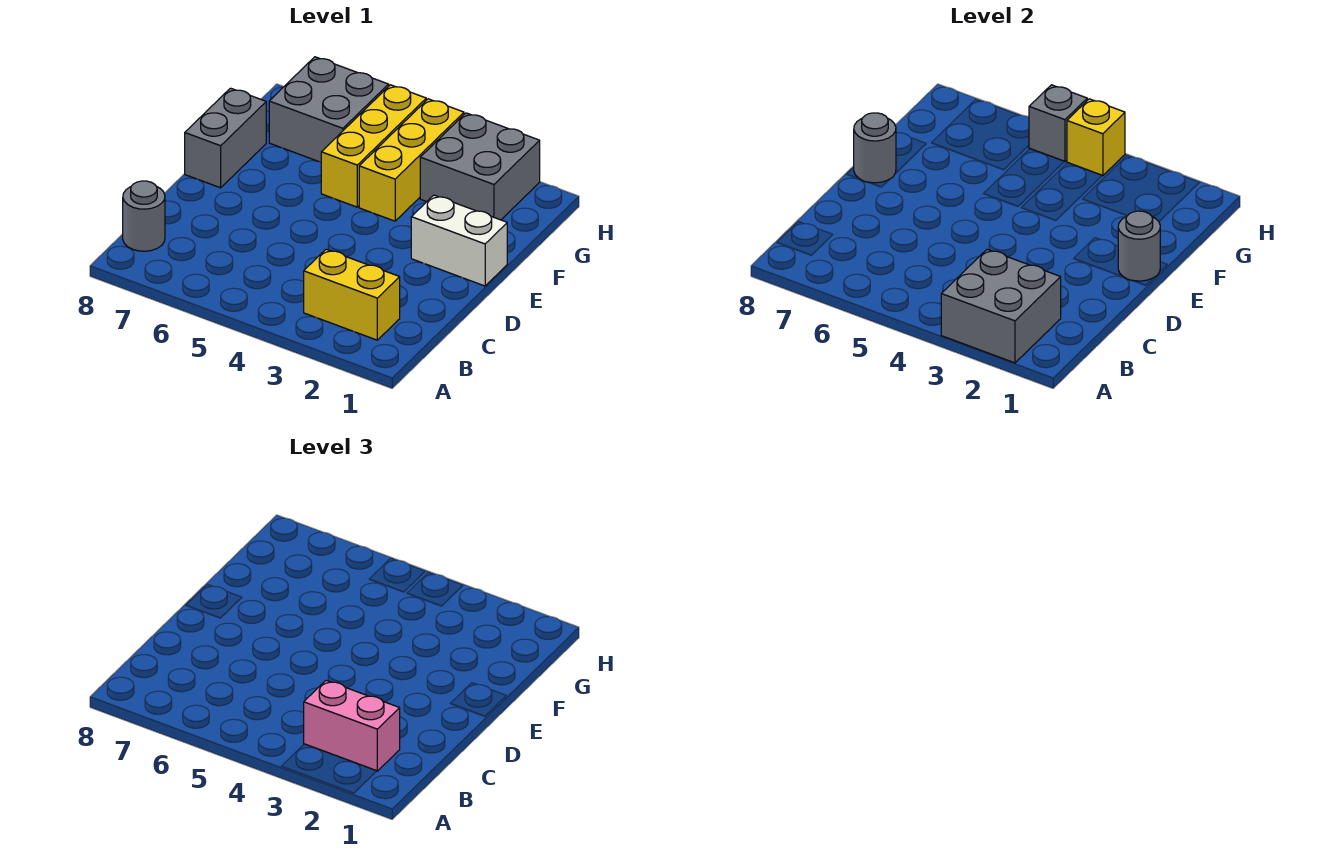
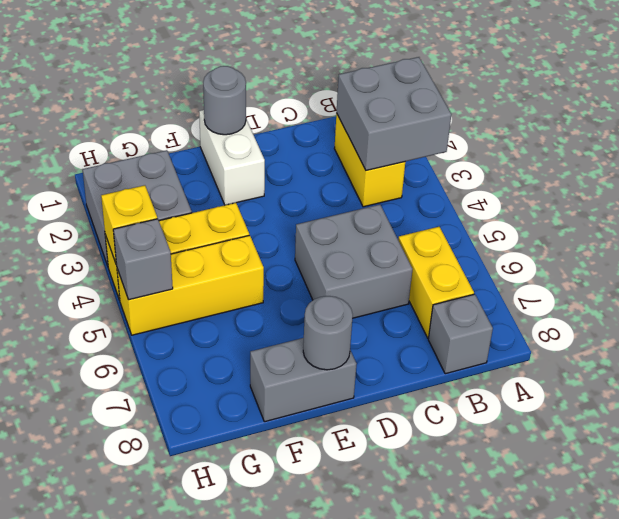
pink brick B2:B3 level 3 -> none
none -> yellow brick B6:B7 level 1
grey round brick B8 level 1 -> grey brick B8 level 1
grey brick G6:H7 level 1 -> grey brick C5:D6 level 1

